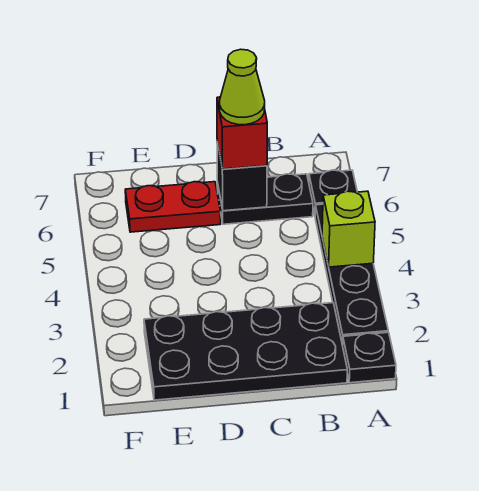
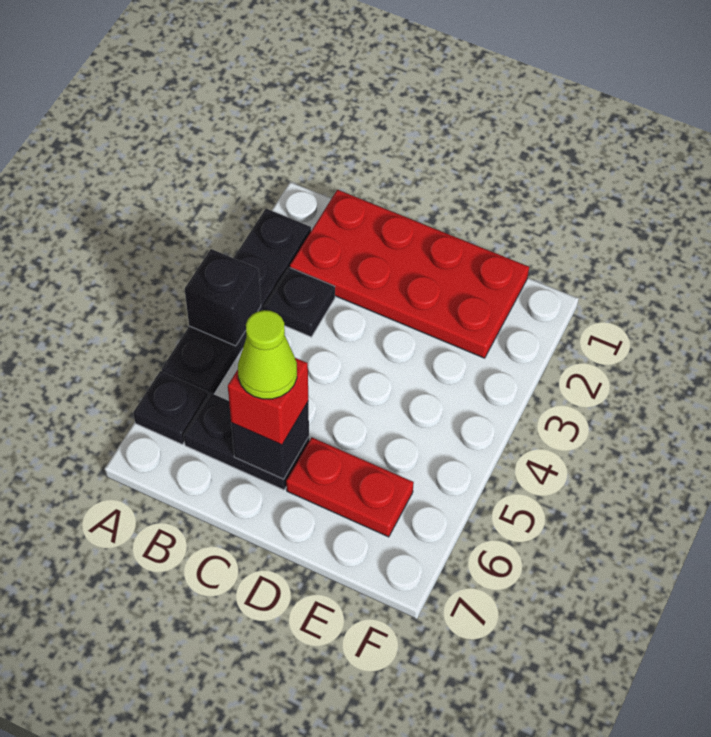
black plate A1 level 1 -> black plate B3 level 1
lime brick A4 level 2 -> black brick A4 level 2
black plate B1:E2 level 1 -> red plate B1:E2 level 1

